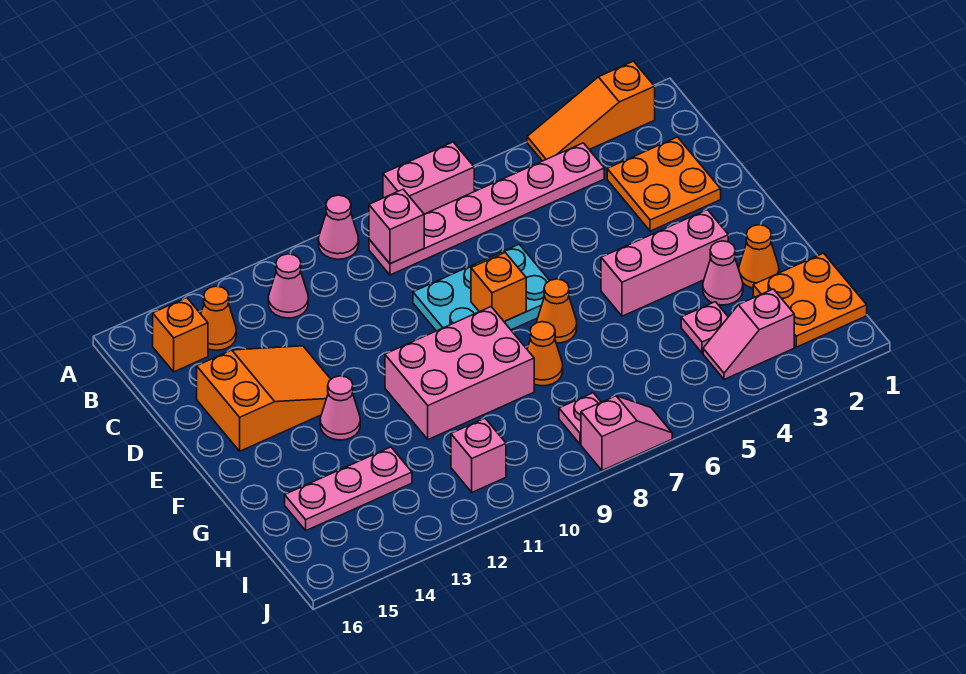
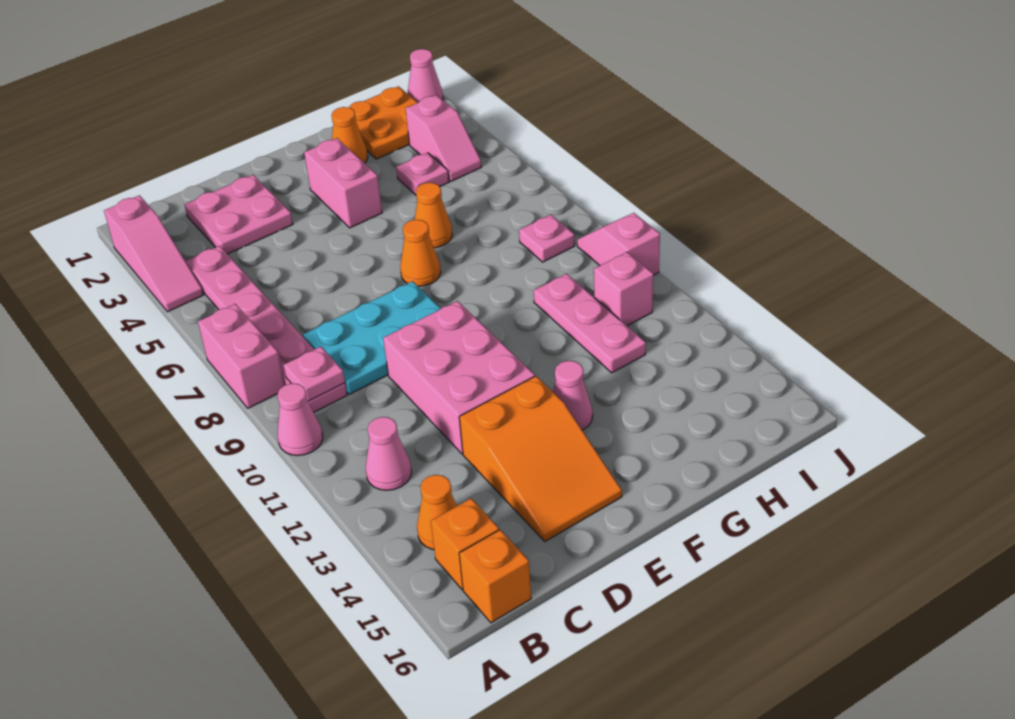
orange slope A2:A4 level 1 top 2 -> pink slope A2:A4 level 1 top 2
pink brick B9 level 2 -> pink plate B9 level 2
orange plate C2:D3 level 1 -> pink plate C2:D3 level 1
cyan plate D7:E9 level 1 -> cyan plate C8:E9 level 1
orange slope D13:E15 level 1 top 15 -> orange slope D13:E15 level 1 top 13
orange brick E8 level 2 -> orange brick B16 level 1
pink brick F3:F5 level 1 -> pink brick F3:F4 level 1
pink brick F9:G11 level 1 -> pink brick D10:E12 level 1
pink cone G3 level 1 -> pink cone J1 level 1
orange cone G8 level 1 -> orange cone G6 level 1
pink plate H13:H15 level 1 -> pink plate H10:H12 level 1
pink slope J7:J8 level 1 top 8 -> pink slope J9:J10 level 1 top 10

